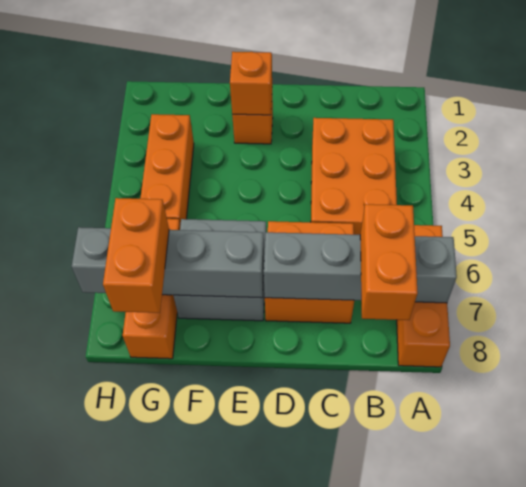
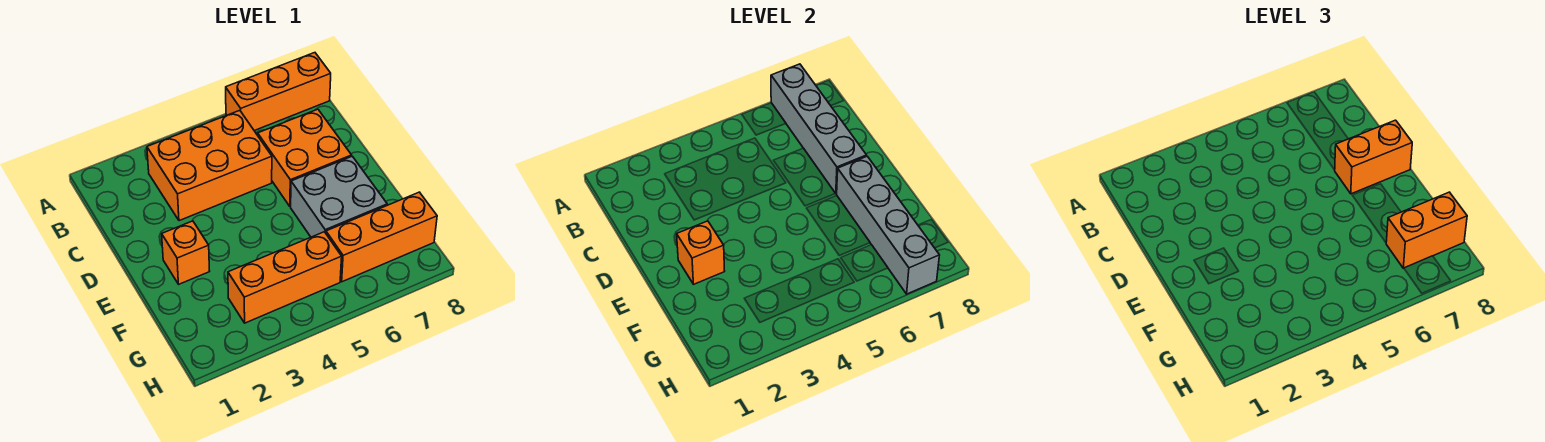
orange brick B7:B8 level 3 -> orange brick D7:D8 level 3

